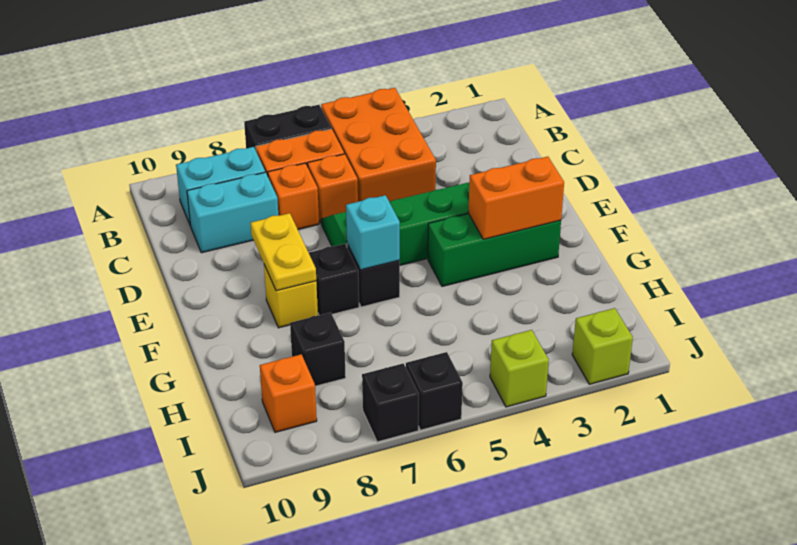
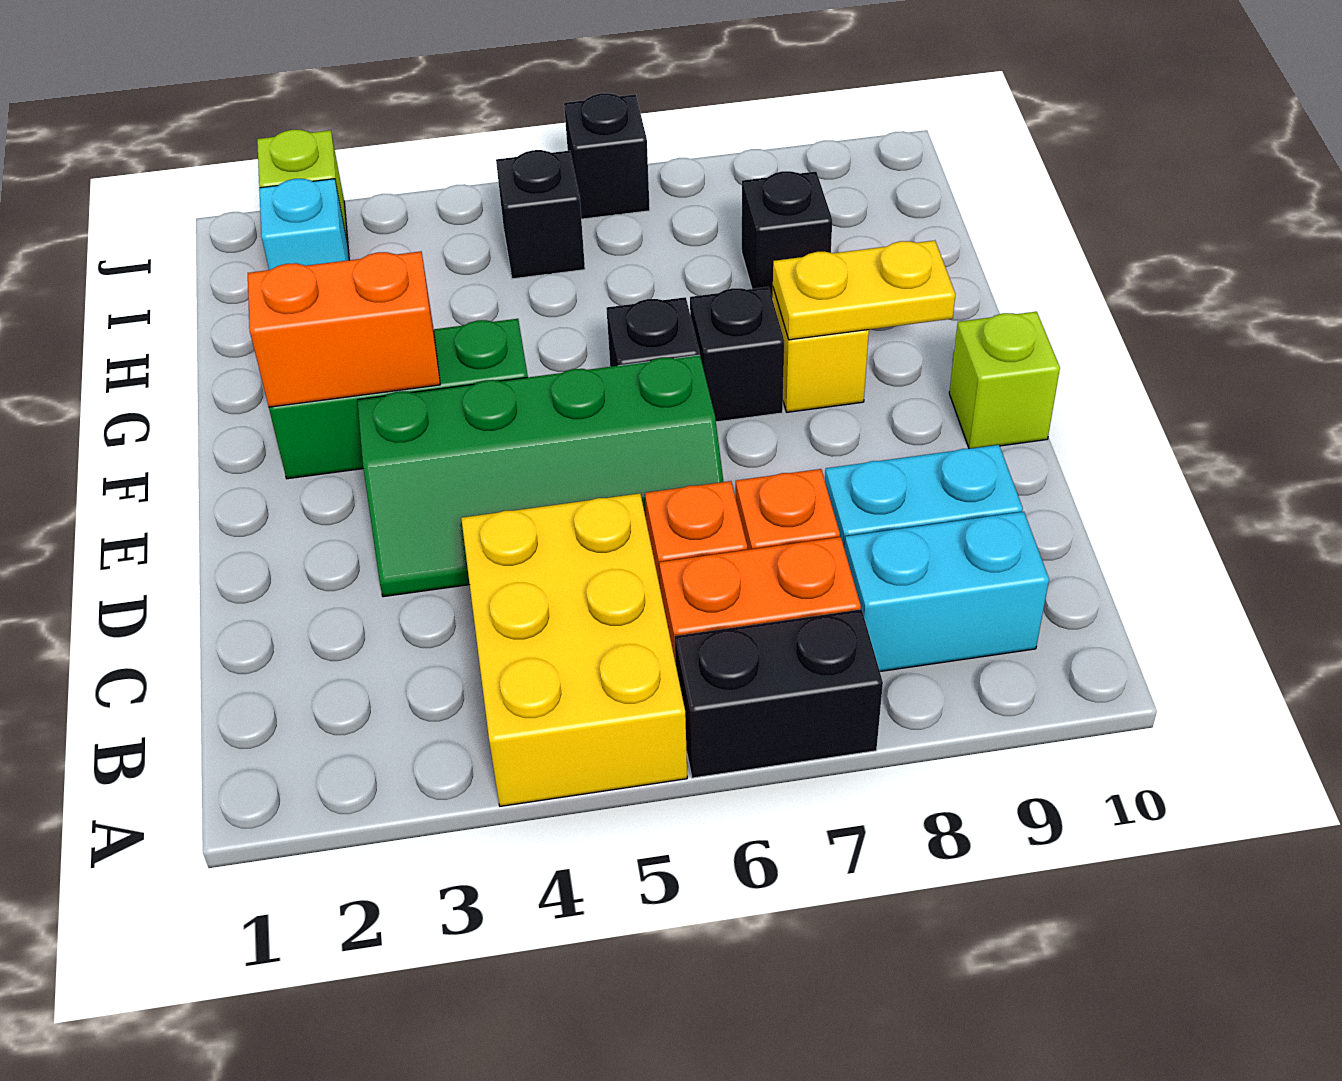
orange brick A4:C5 level 1 -> yellow brick A4:C5 level 1
yellow plate E8:F8 level 2 -> yellow plate F8:F9 level 2
cyan brick F6 level 2 -> cyan brick I2 level 1
orange brick I9 level 1 -> none
lime brick J4 level 1 -> lime brick E10 level 1
black brick J7 level 1 -> black brick I5 level 1

